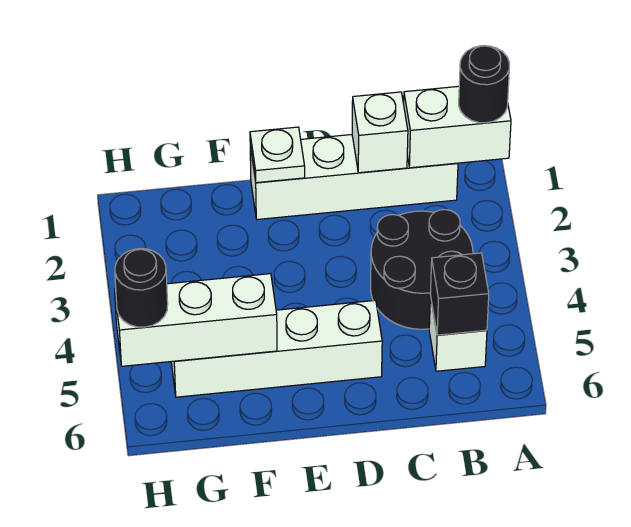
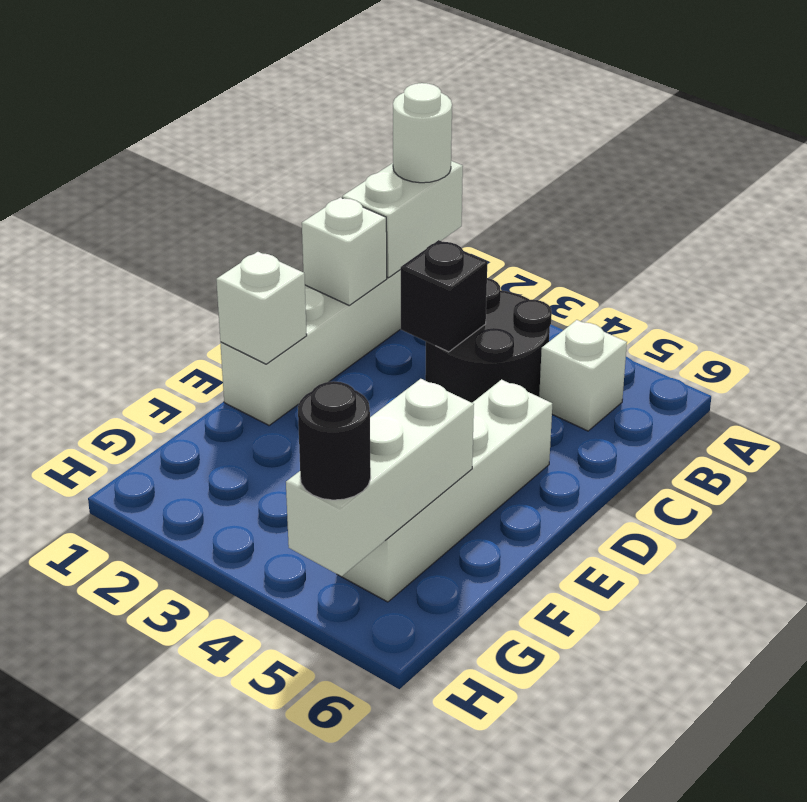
black round brick A1 level 3 -> white round brick A1 level 3
black brick B5 level 2 -> black brick C3 level 2
white plate E1 level 2 -> white brick E1 level 2

